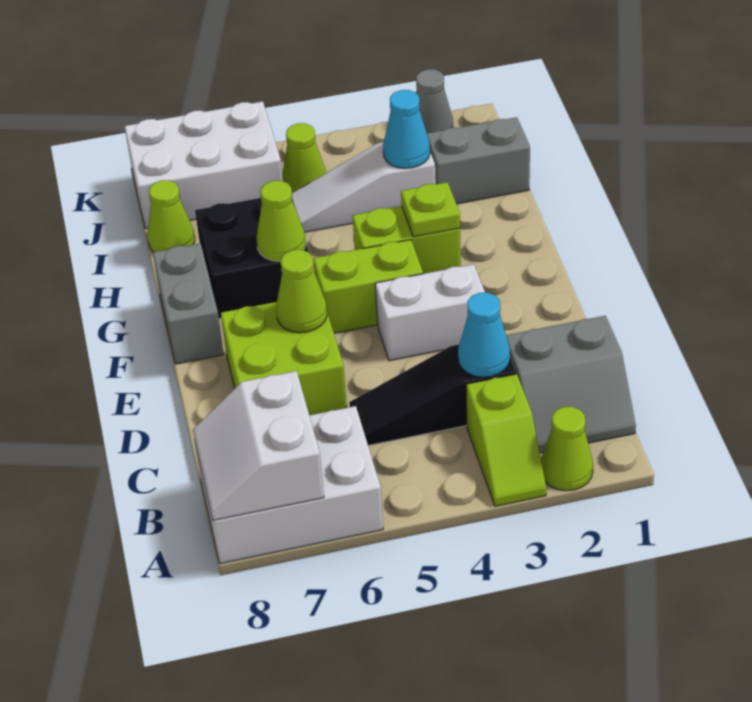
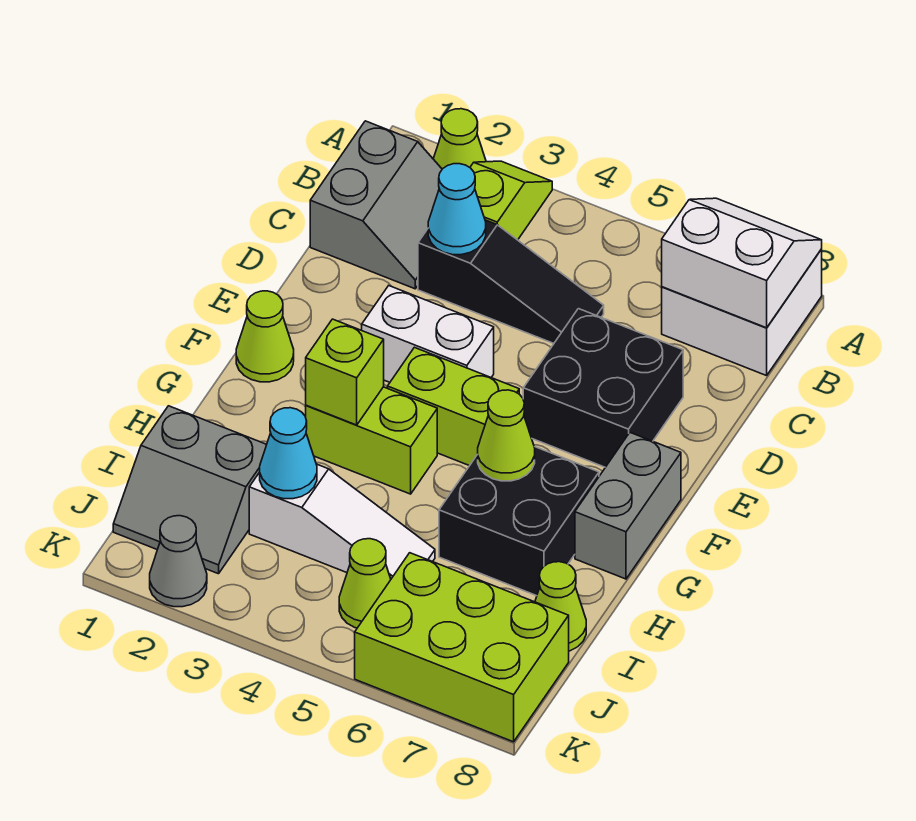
white brick A6:B8 level 1 -> white brick A7:B8 level 1
white slope A7:B8 level 2 top 7 -> white slope A7:B8 level 2 top B
grey slope B1:C2 level 1 top C -> grey slope B1:C2 level 1 top 1
lime brick D6:E7 level 1 -> black brick D6:E7 level 1
lime cone E6 level 2 -> lime cone F1 level 1
lime plate G3 level 2 -> lime brick G3 level 2
white brick J6:K8 level 1 -> lime brick J6:K8 level 1

